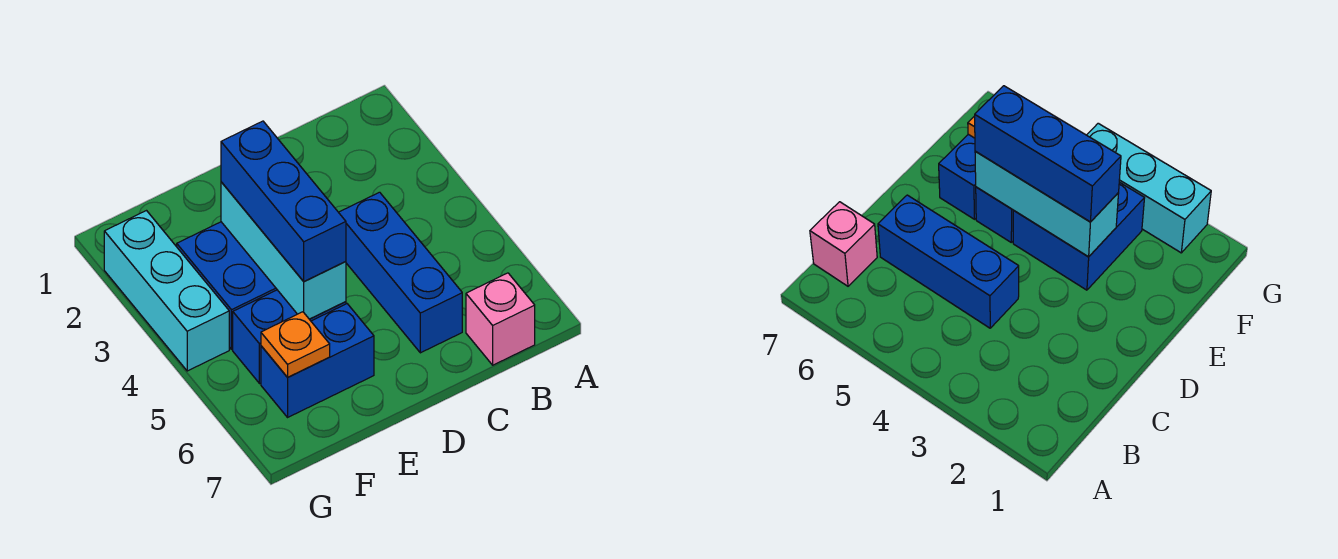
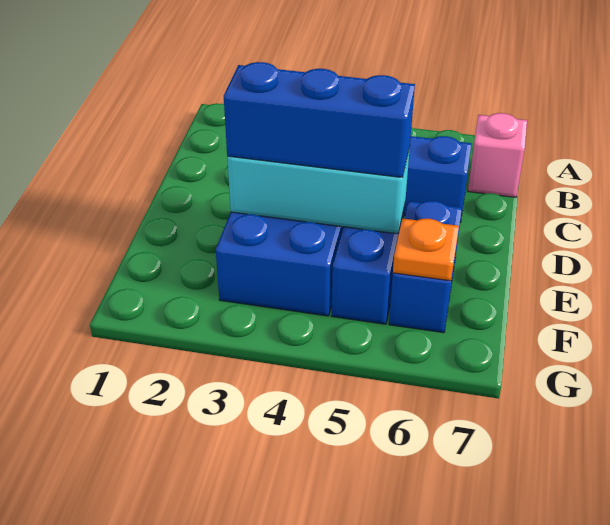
cyan brick G2:G4 level 1 -> none

